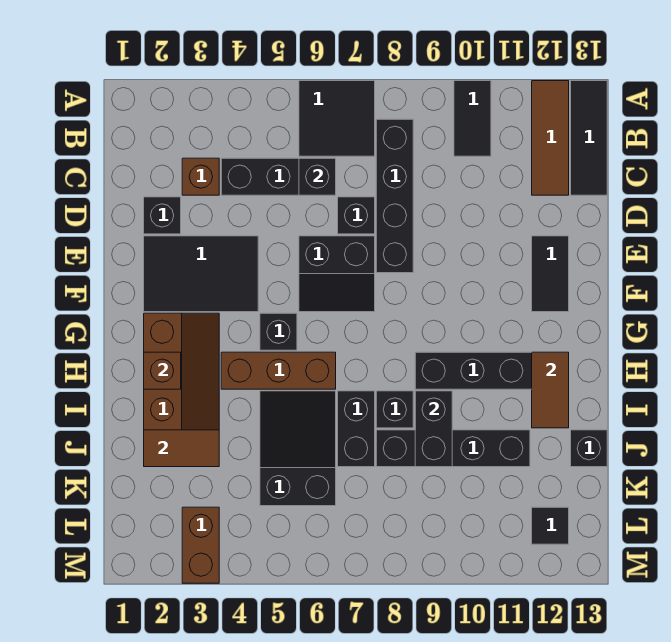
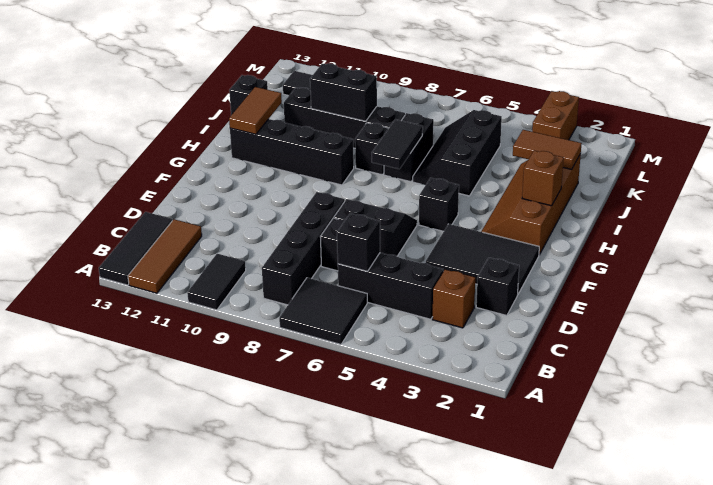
black tile E12:F12 level 1 -> black tile H7:I7 level 2
brown brick H4:H6 level 1 -> none
black slope I5:K6 level 1 top K -> black slope I5:K6 level 1 top 5
black brick I9:J9 level 2 -> black brick J9:J10 level 2

